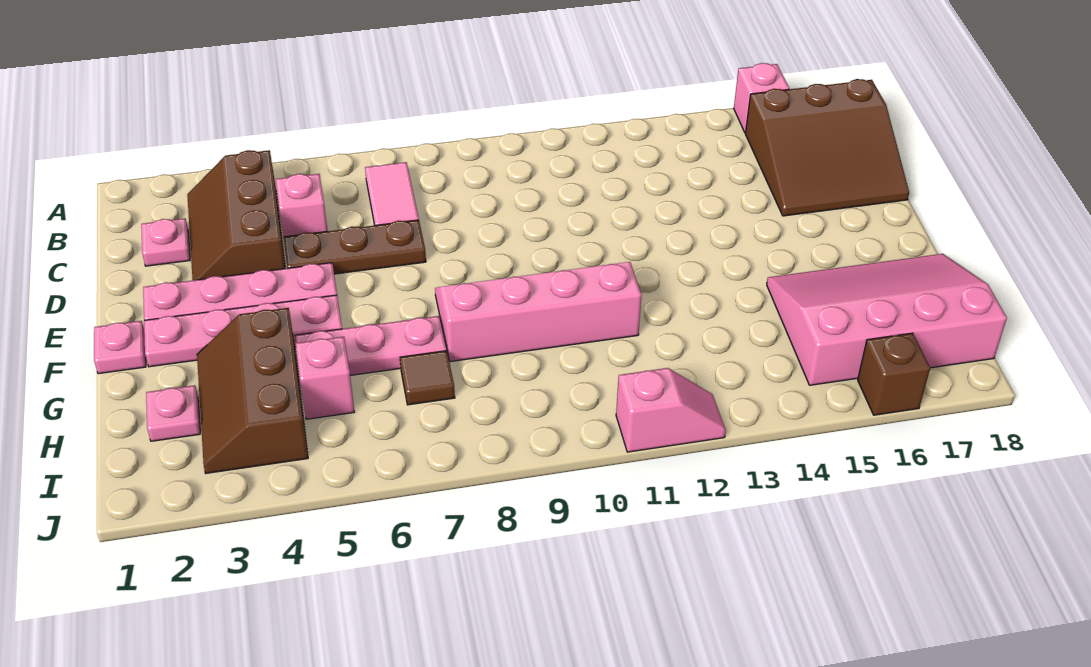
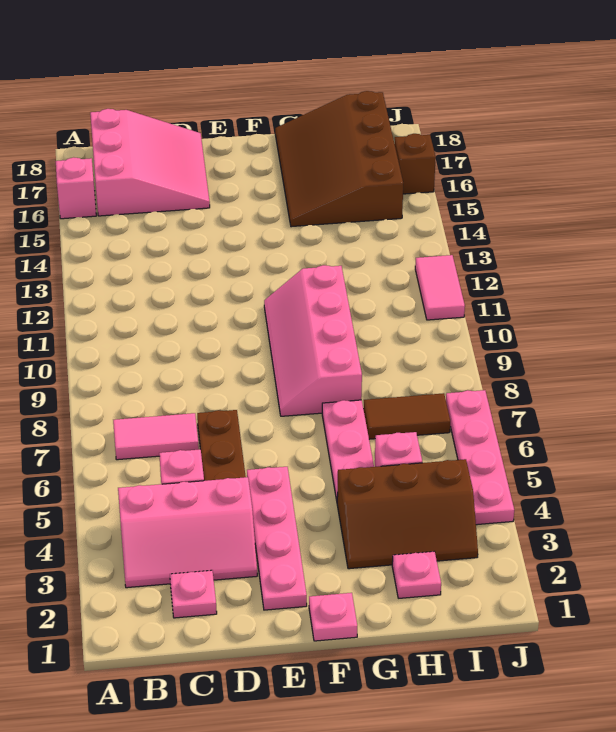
brown slope B3:D4 level 1 top 4 -> pink slope B3:D4 level 1 top 4
brown slope B16:D18 level 1 top B -> pink slope B16:D18 level 1 top B
pink plate F2:F5 level 1 -> pink plate J4:J7 level 1
pink slope G15:I18 level 1 top I -> brown slope G15:I18 level 1 top I
brown tile H7 level 1 -> brown tile H7:I7 level 1
pink slope J11:J12 level 1 top 11 -> pink tile J11:J12 level 1

